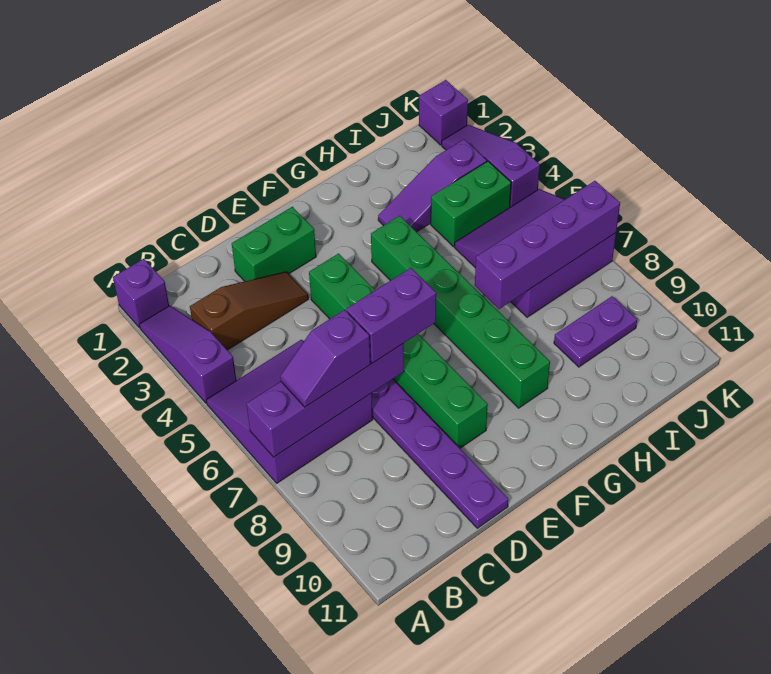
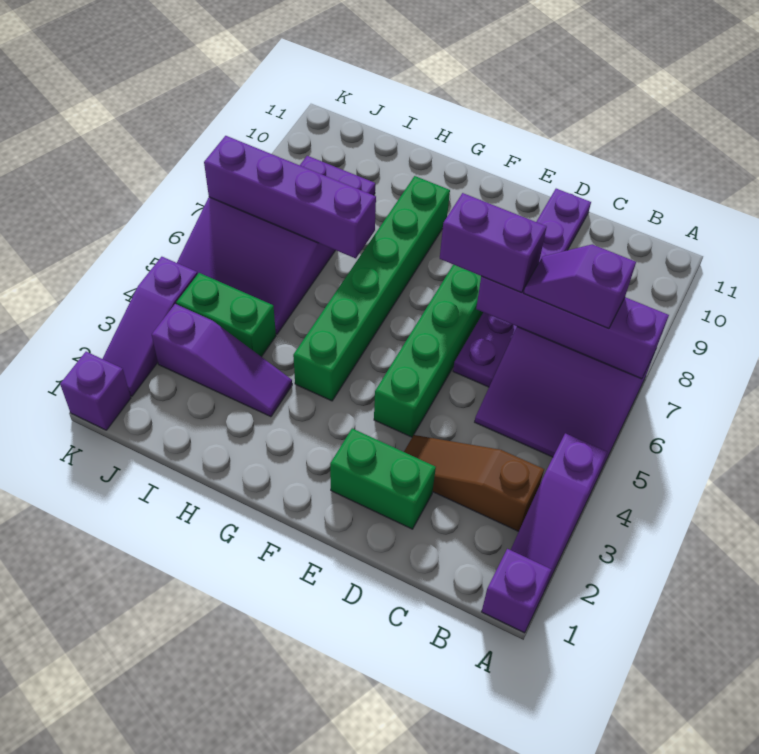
purple slope B7:C7 level 3 top C -> purple slope B7:C7 level 3 top B

